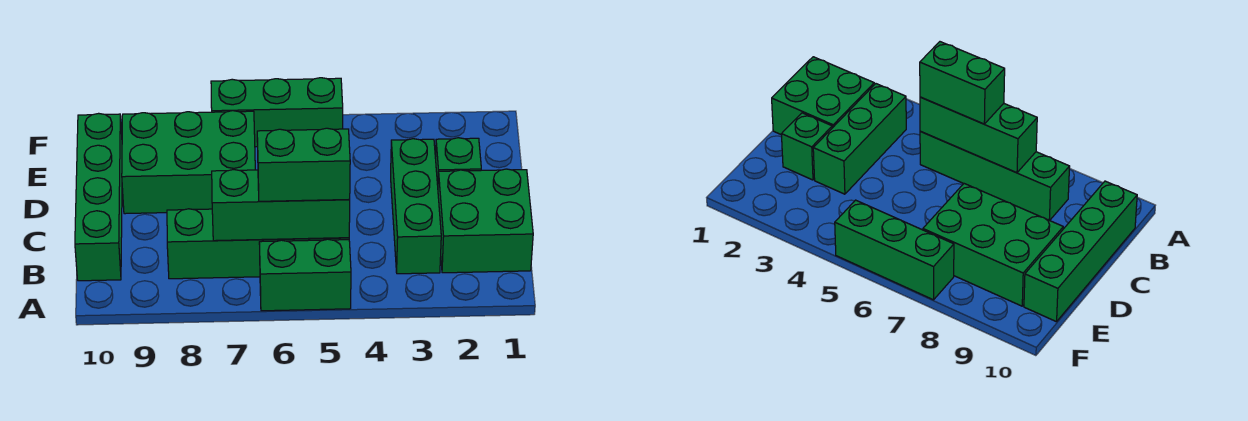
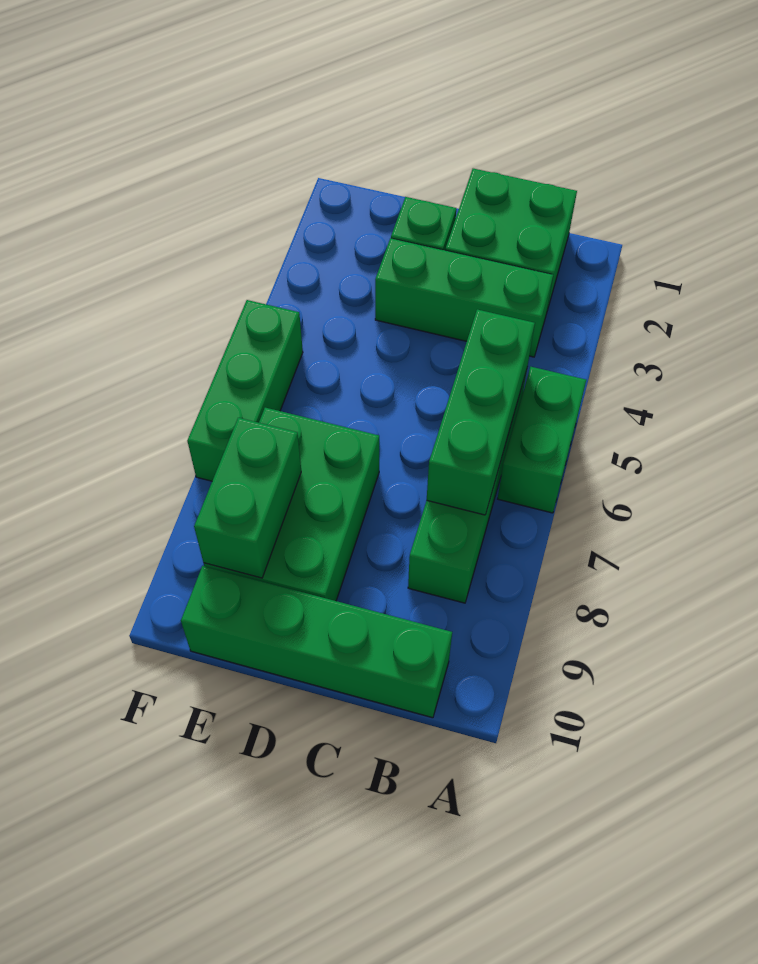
green brick B5:B6 level 3 -> green brick E8:E9 level 2

